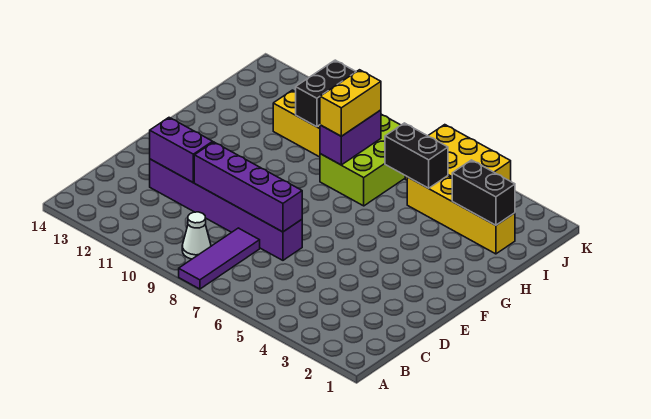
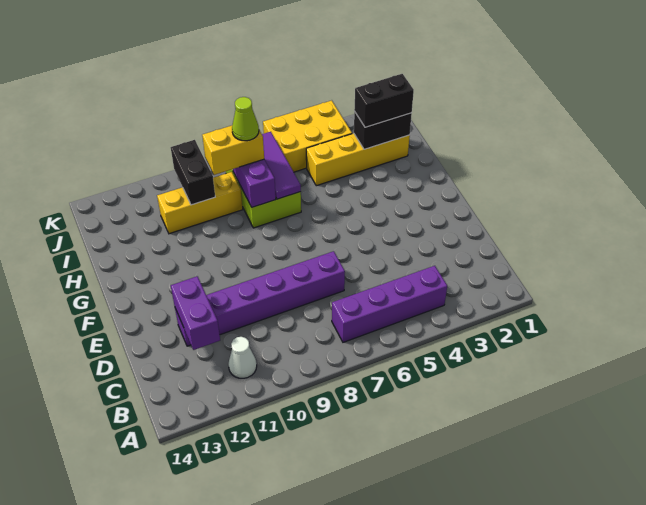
purple tile A8:C8 level 1 -> purple tile H7:J7 level 2
white cone B9 level 1 -> white cone B11 level 1
purple brick D7:D10 level 2 -> purple brick B4:B7 level 1
purple brick D11:D12 level 2 -> purple brick C12:D12 level 2
yellow brick H8:I8 level 3 -> yellow brick I8:I9 level 3
black brick I5:I6 level 2 -> black brick I2:I3 level 3
none -> lime cone I8 level 4

